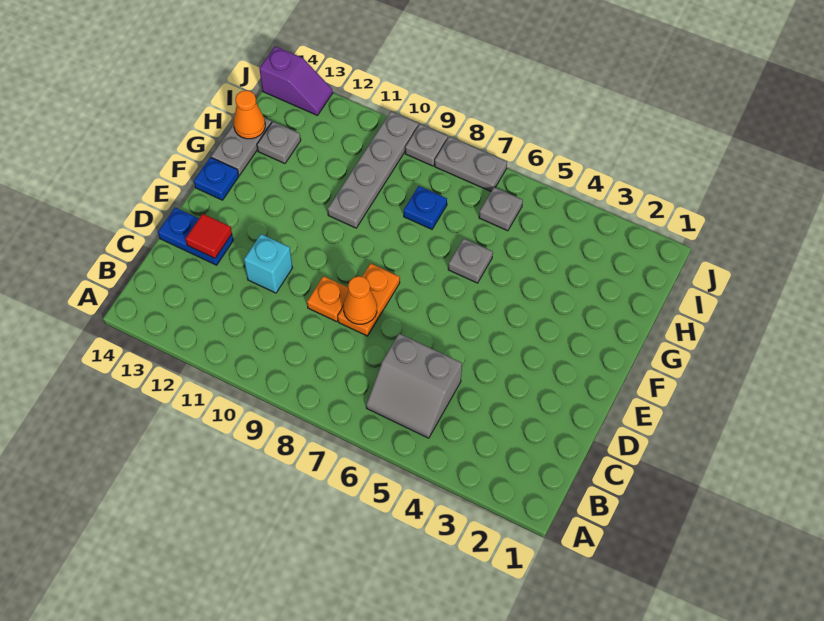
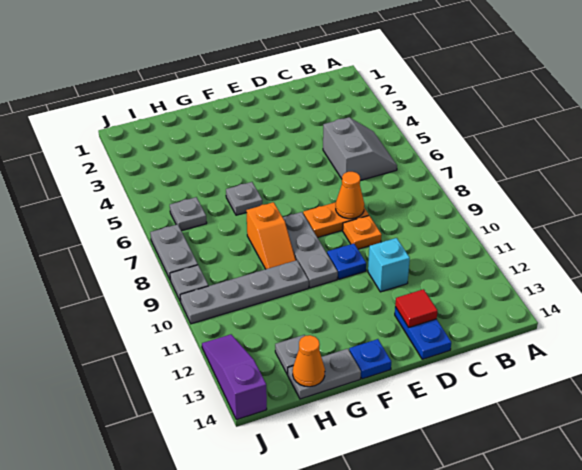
none -> grey plate F8:F10 level 1
none -> orange slope G8:G9 level 1 top 8
blue plate H8 level 1 -> blue plate E10 level 1
purple slope J13:J14 level 1 top 14 -> purple slope J12:J14 level 1 top 14

